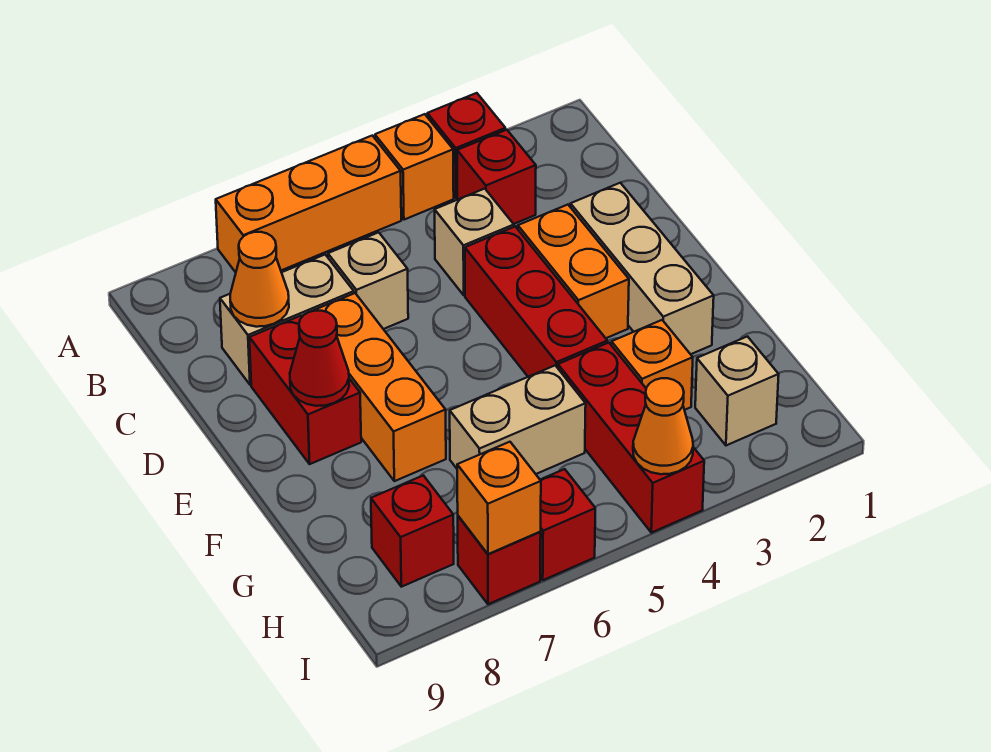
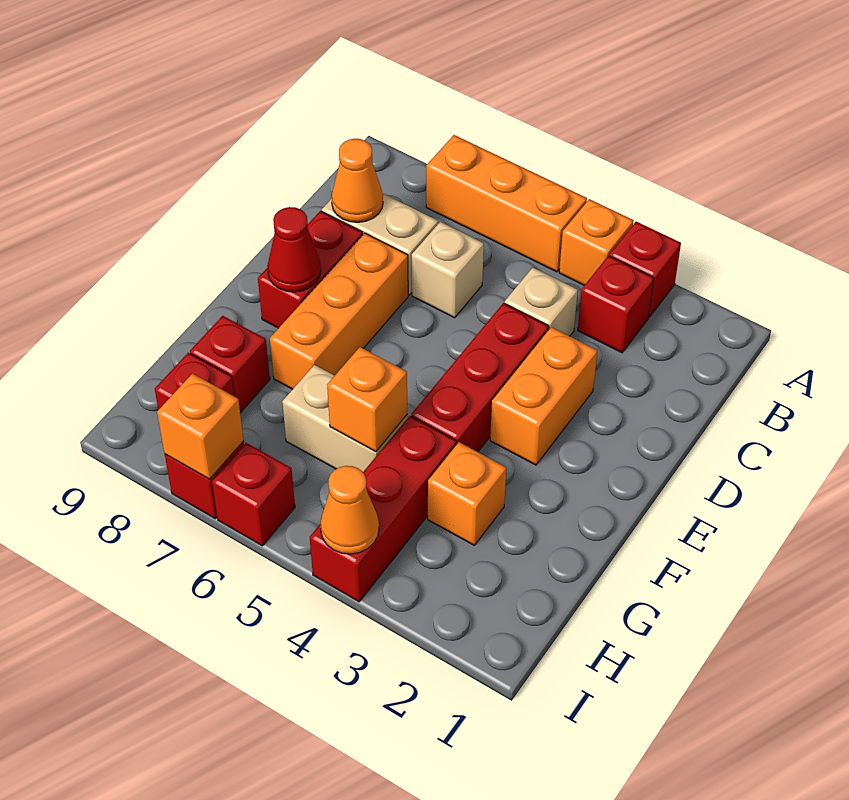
tan brick D2:F2 level 1 -> none
none -> orange brick G5 level 2
none -> red brick G8 level 1
tan brick H2 level 1 -> none

